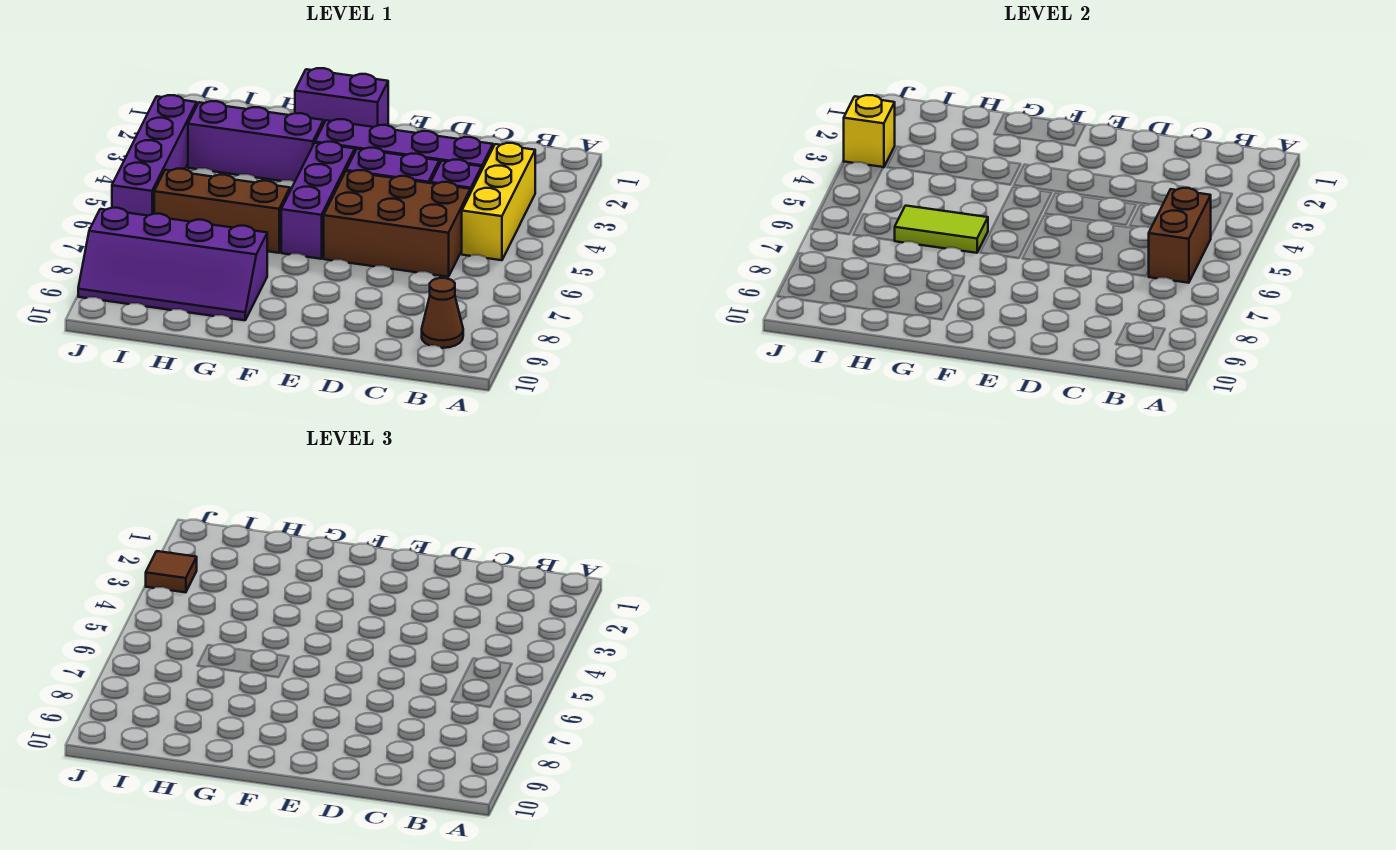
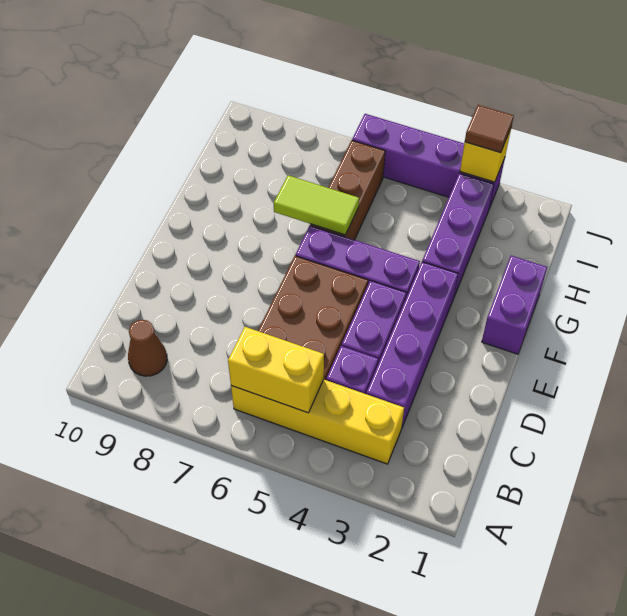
yellow brick B3:B5 level 1 -> yellow brick B3:B6 level 1
brown brick B5:B6 level 2 -> yellow brick B5:B6 level 2
lime tile G6:H6 level 2 -> lime tile G6:G7 level 2
purple slope G8:J9 level 1 top 8 -> none

